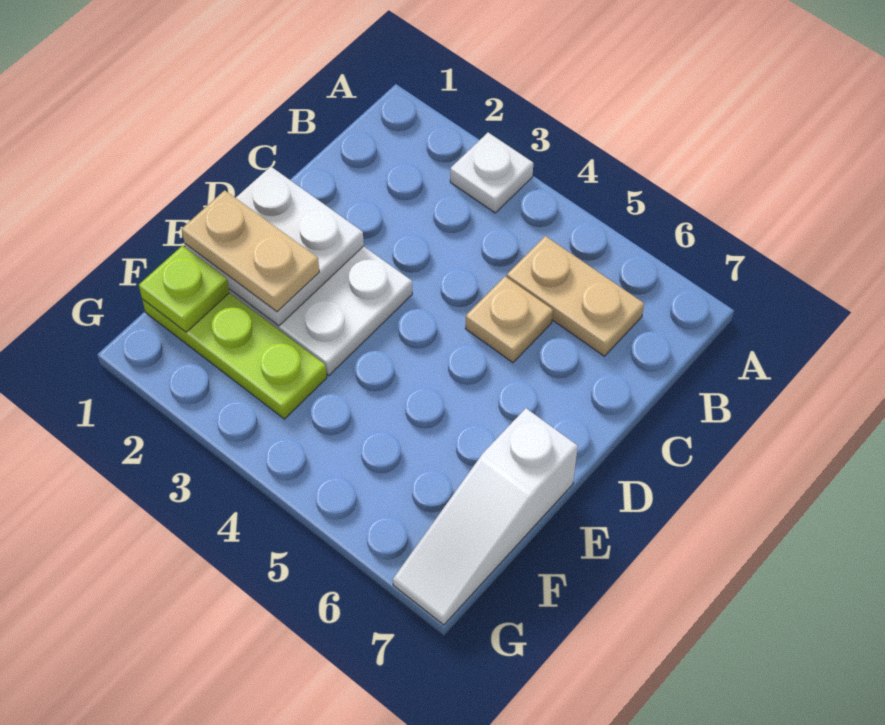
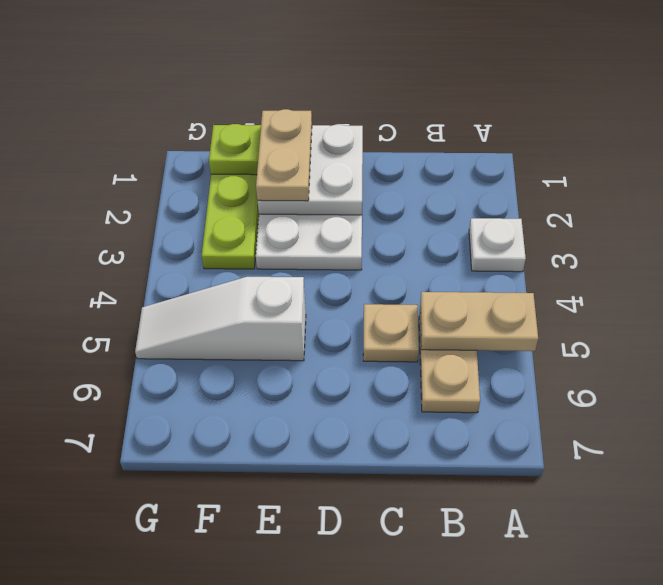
none -> tan plate A5:B5 level 2
white slope E7:G7 level 1 top E -> white slope E5:G5 level 1 top E

